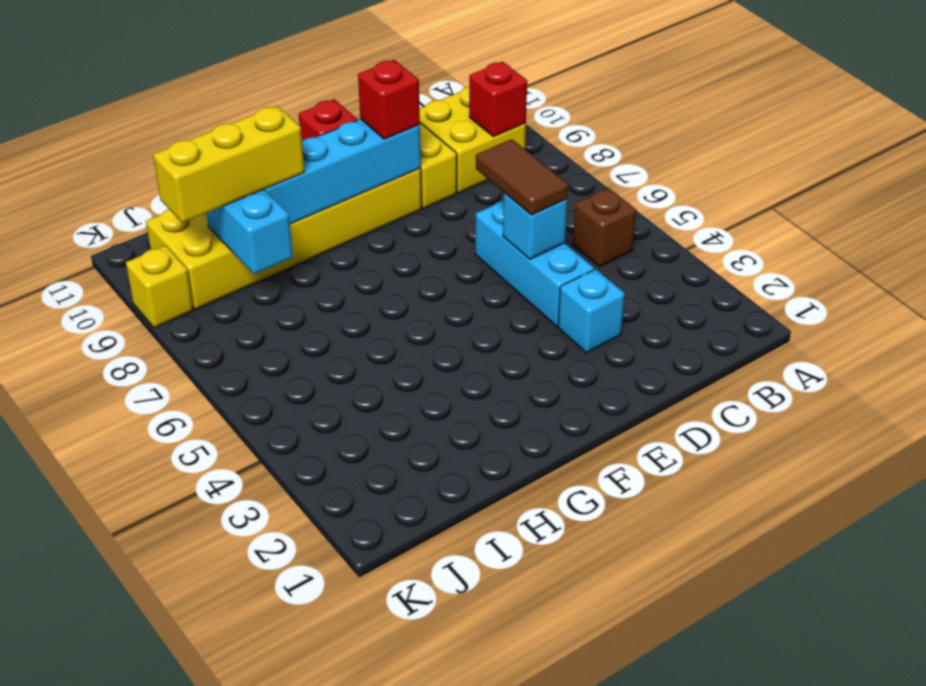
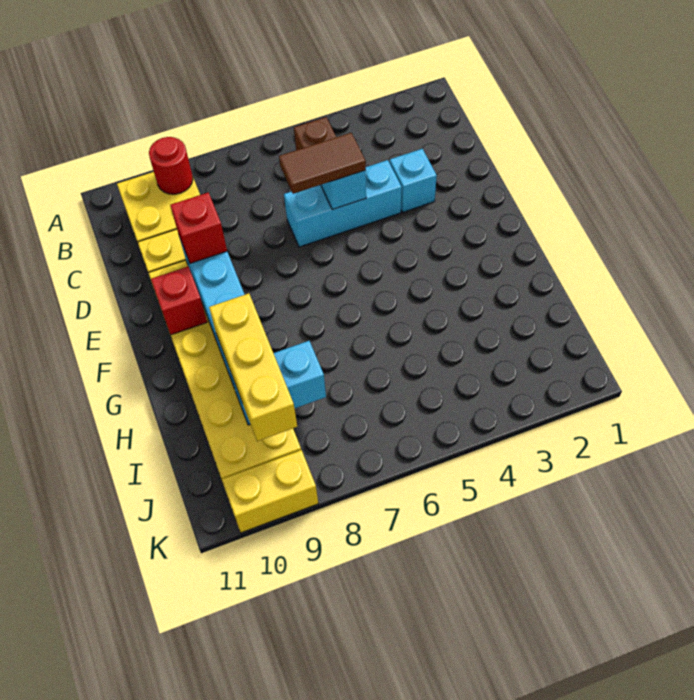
red brick B9 level 2 -> red round brick B9 level 2
yellow brick K9 level 1 -> yellow brick K9:K10 level 1

